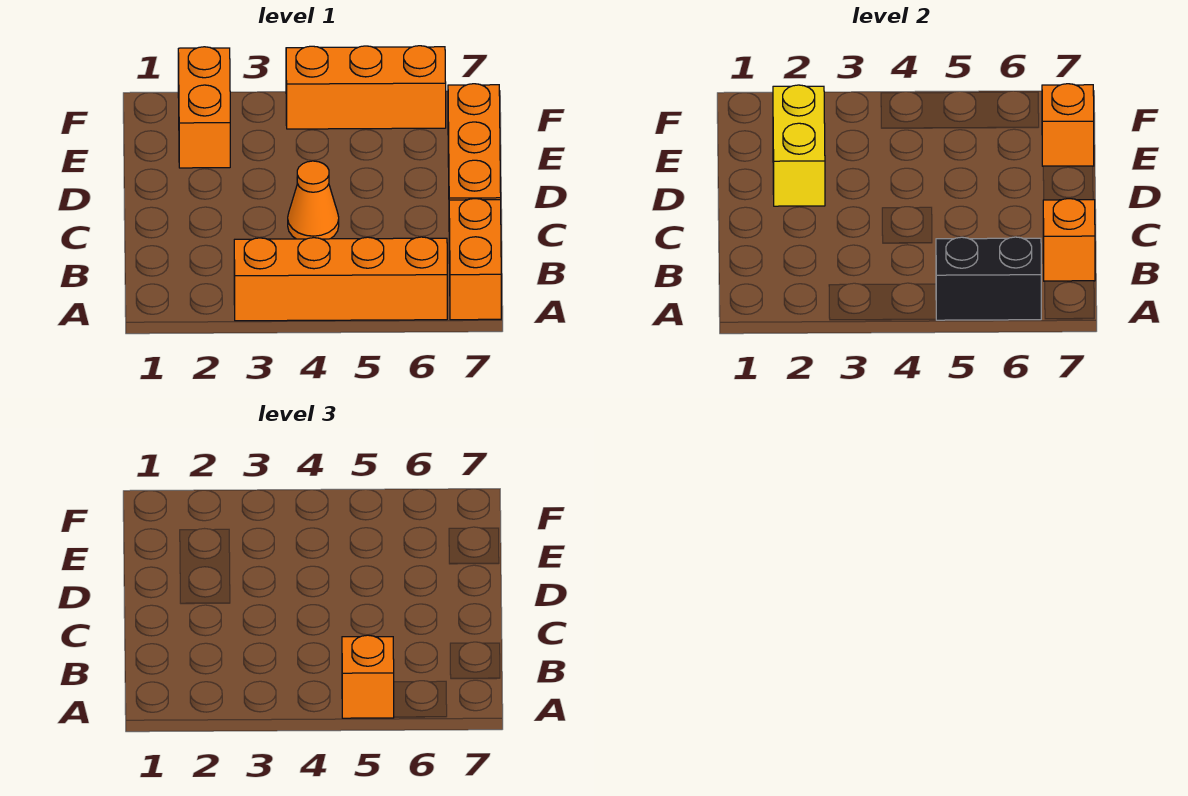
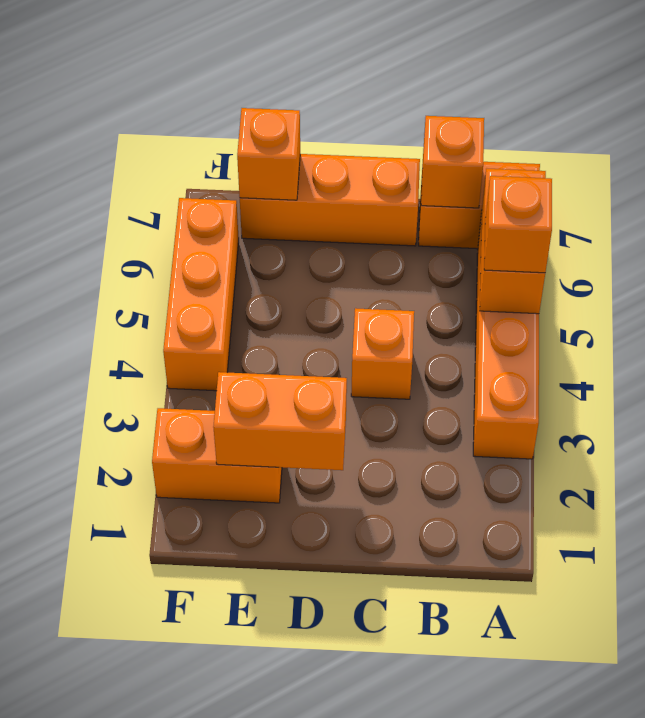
black brick A5:A6 level 2 -> orange brick A5:A6 level 2
orange cone C4 level 1 -> orange brick C4 level 1
yellow brick D2:E2 level 2 -> orange brick D2:E2 level 2

